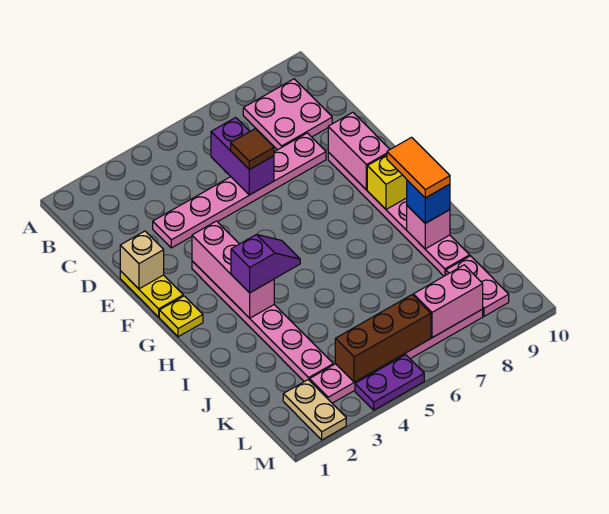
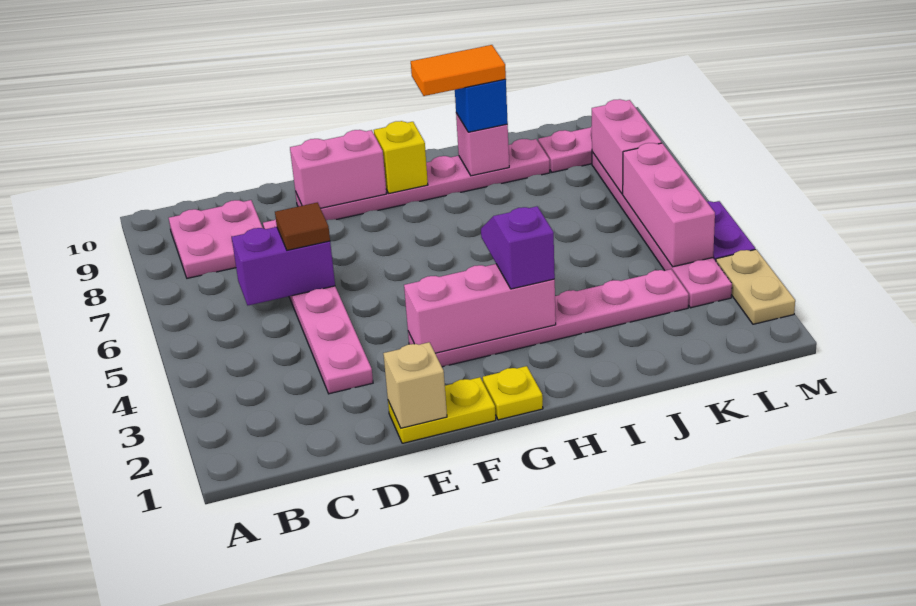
tan plate L2:M2 level 1 -> tan plate M2:M3 level 1
brown brick L4:L6 level 2 -> pink brick L4:L6 level 2

